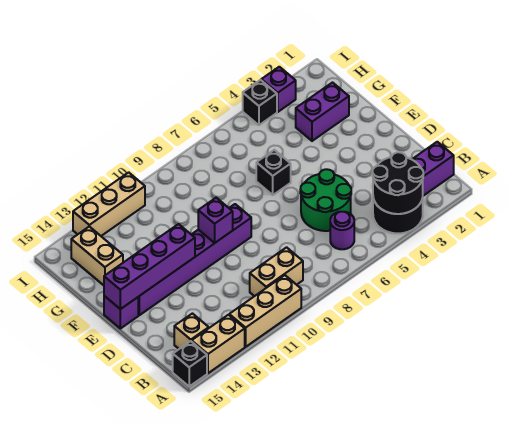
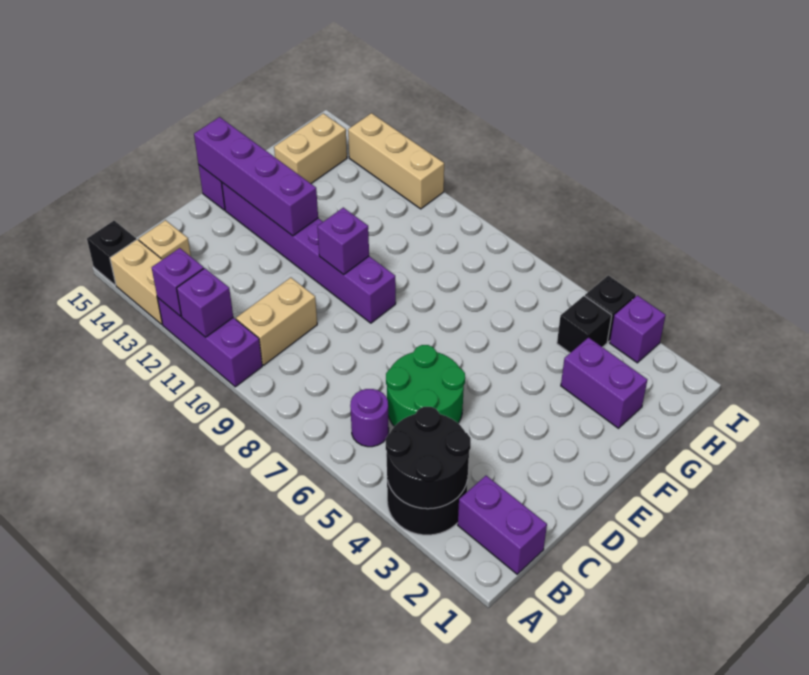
tan brick A10:A12 level 1 -> purple brick A10:A12 level 1
none -> purple brick A11 level 2
none -> purple brick A12 level 2
tan brick B9:B10 level 1 -> tan brick B10:C10 level 1
black brick F6 level 1 -> black brick H4 level 1

